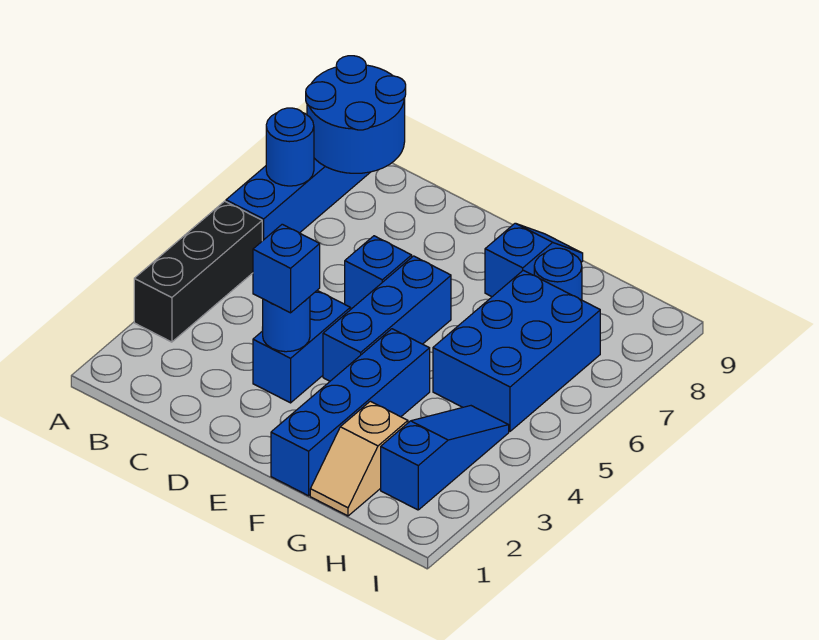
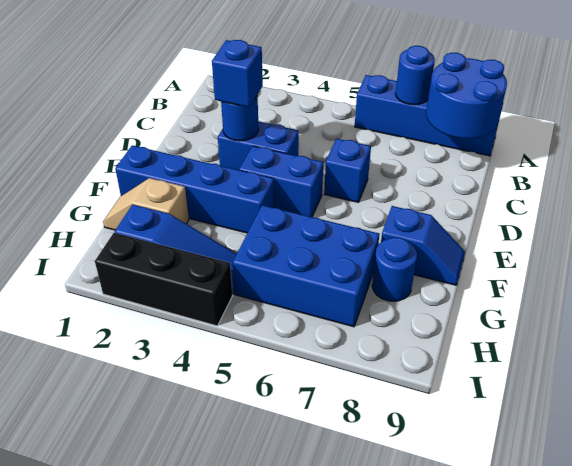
black brick A3:A5 level 1 -> black brick I2:I4 level 1
blue brick E4:E6 level 1 -> blue brick E4:E5 level 1

